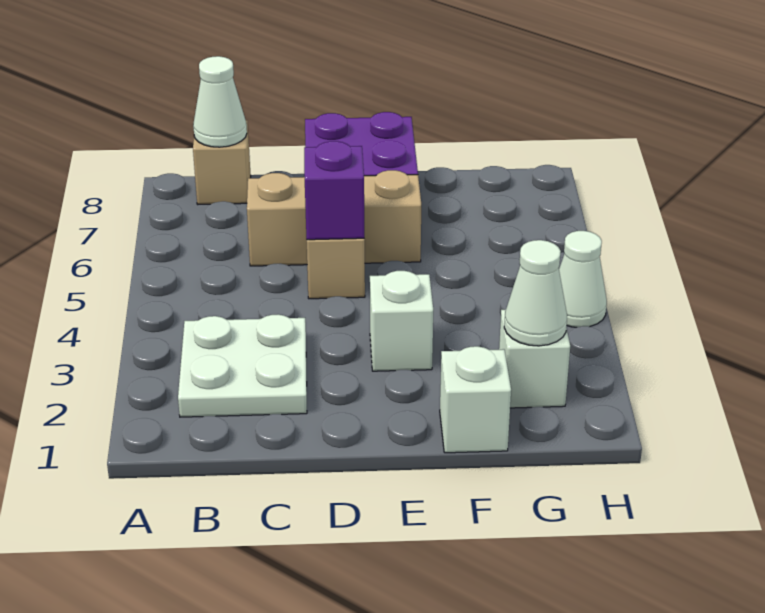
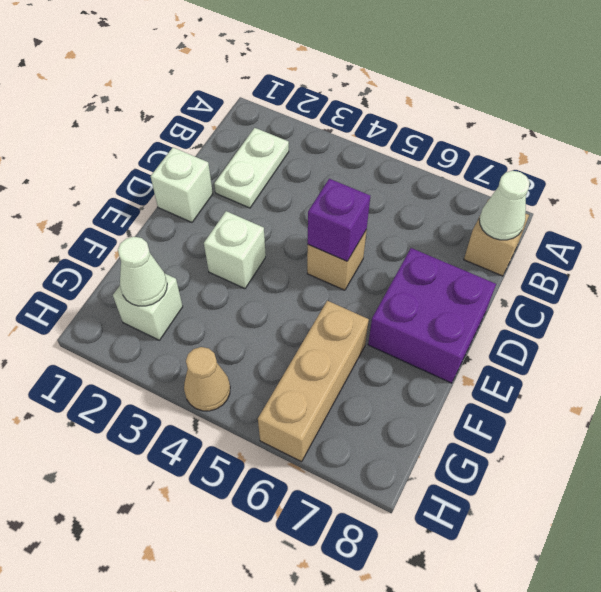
white plate B2:C3 level 1 -> white plate B2:C2 level 1
tan brick C6:E6 level 1 -> tan brick F6:H6 level 1
white brick F1 level 1 -> white brick D1 level 1
white cone H4 level 1 -> tan cone H4 level 1

